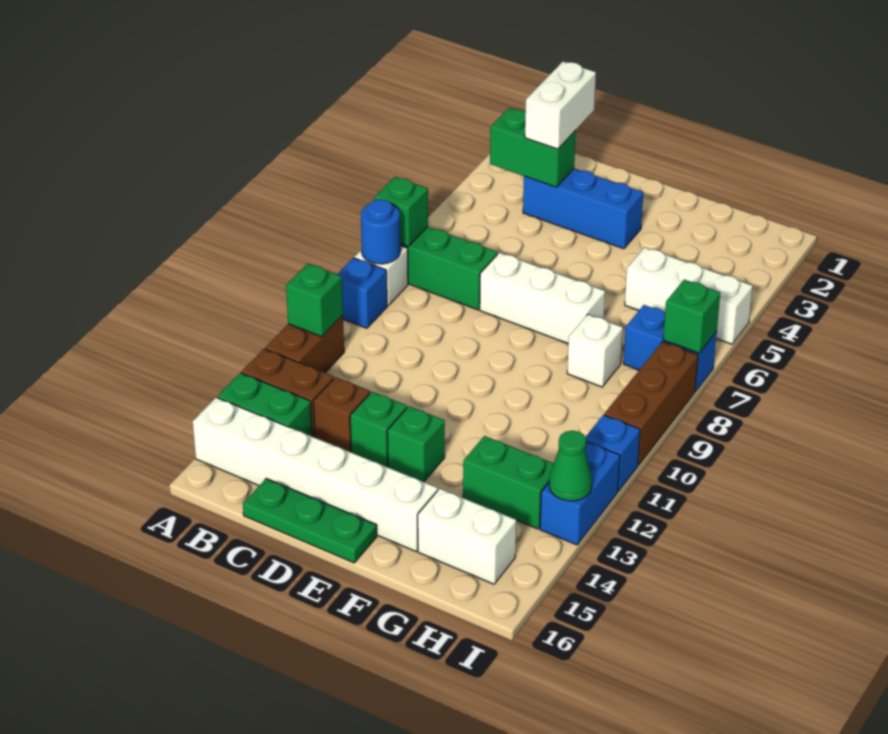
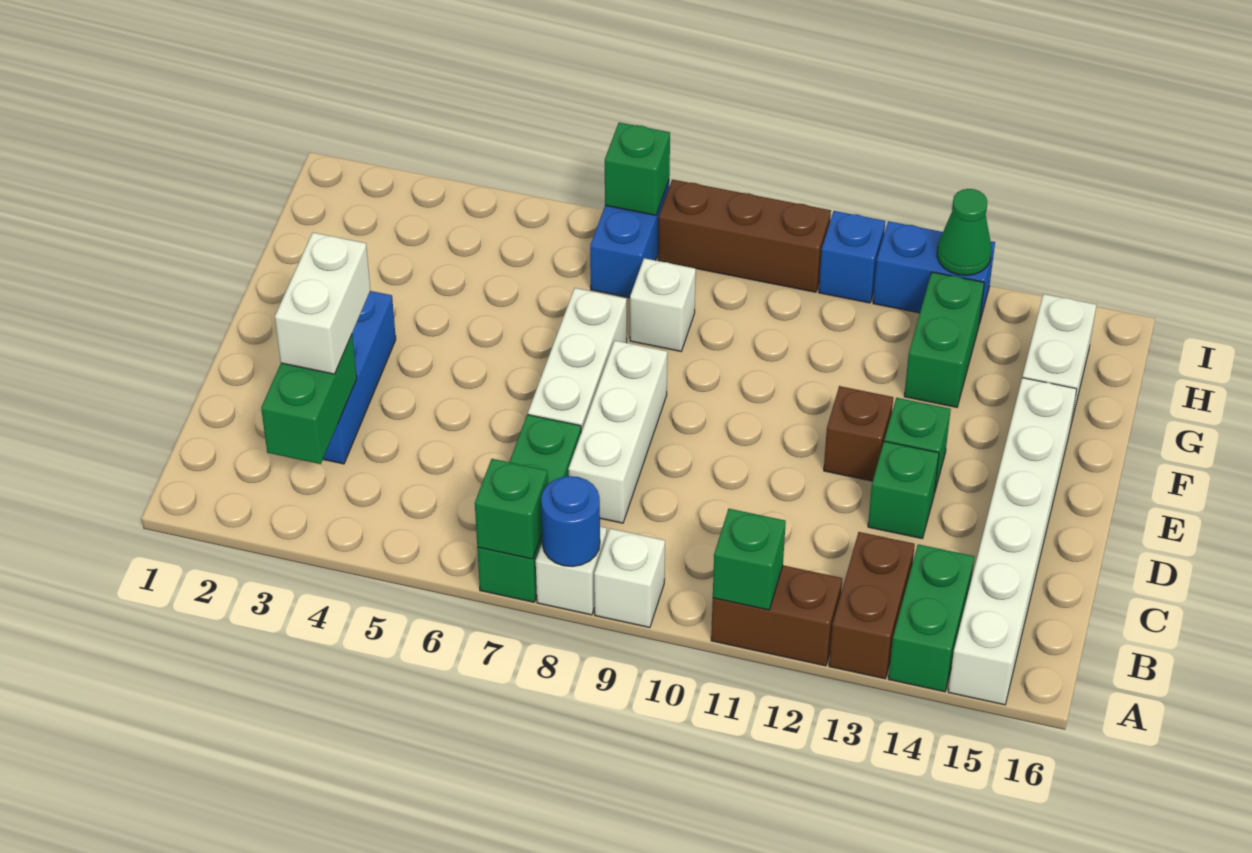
blue brick A9 level 1 -> white brick A9 level 1
white brick C2:C3 level 3 -> white brick C3:D3 level 3
brown brick C13 level 1 -> brown brick E12 level 1
green plate C16:E16 level 1 -> none
white brick G5:I5 level 1 -> white brick C8:E8 level 1

